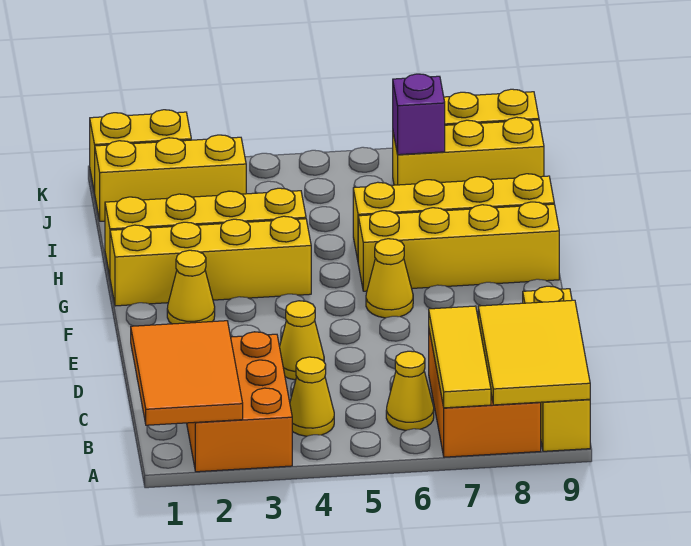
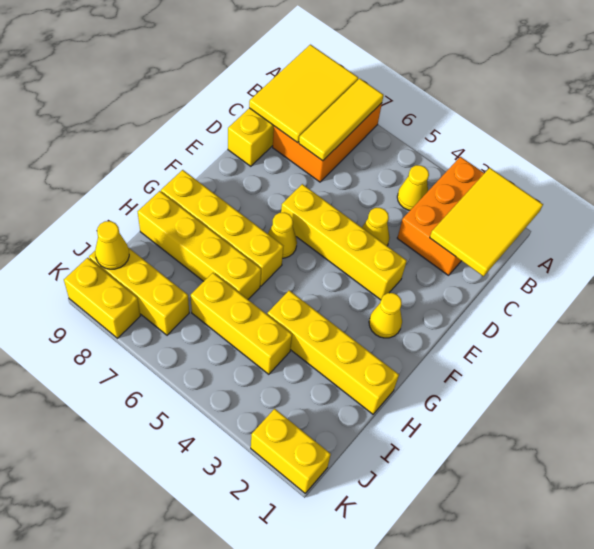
orange tile A1:C2 level 2 -> yellow tile A1:C2 level 2
yellow cone B6 level 1 -> yellow cone J9 level 2
yellow brick G1:G4 level 1 -> yellow brick E3:E6 level 1
yellow brick J1:J3 level 1 -> yellow brick I4:I6 level 1
purple brick J7 level 2 -> none

